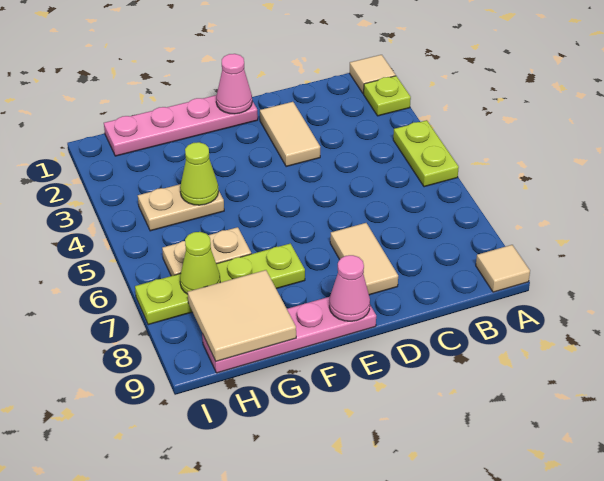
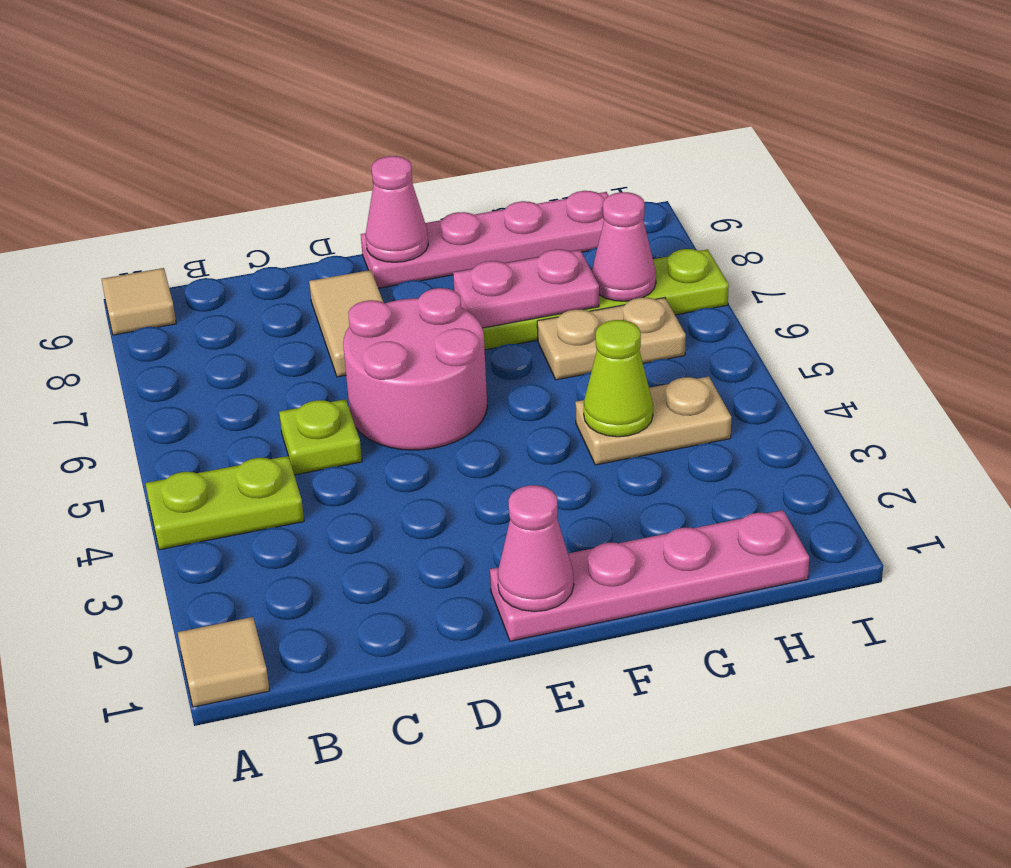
lime plate A2 level 1 -> lime plate C5 level 1
lime plate A4:A5 level 1 -> lime plate A4:B4 level 1
tan tile D2:D3 level 1 -> none
none -> pink round brick D5:E6 level 1
none -> pink plate F7:G7 level 2
tan tile G8:H9 level 2 -> none
lime cone H7 level 2 -> pink cone H7 level 2

